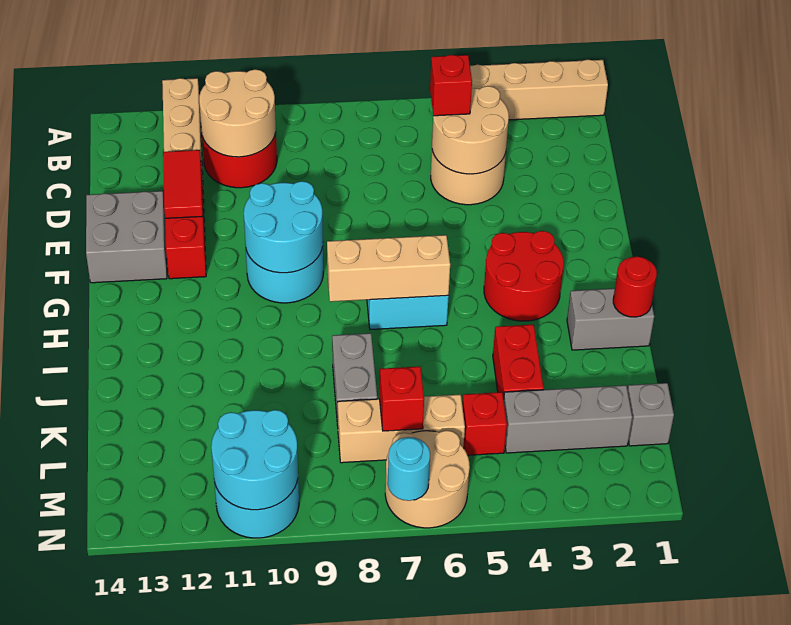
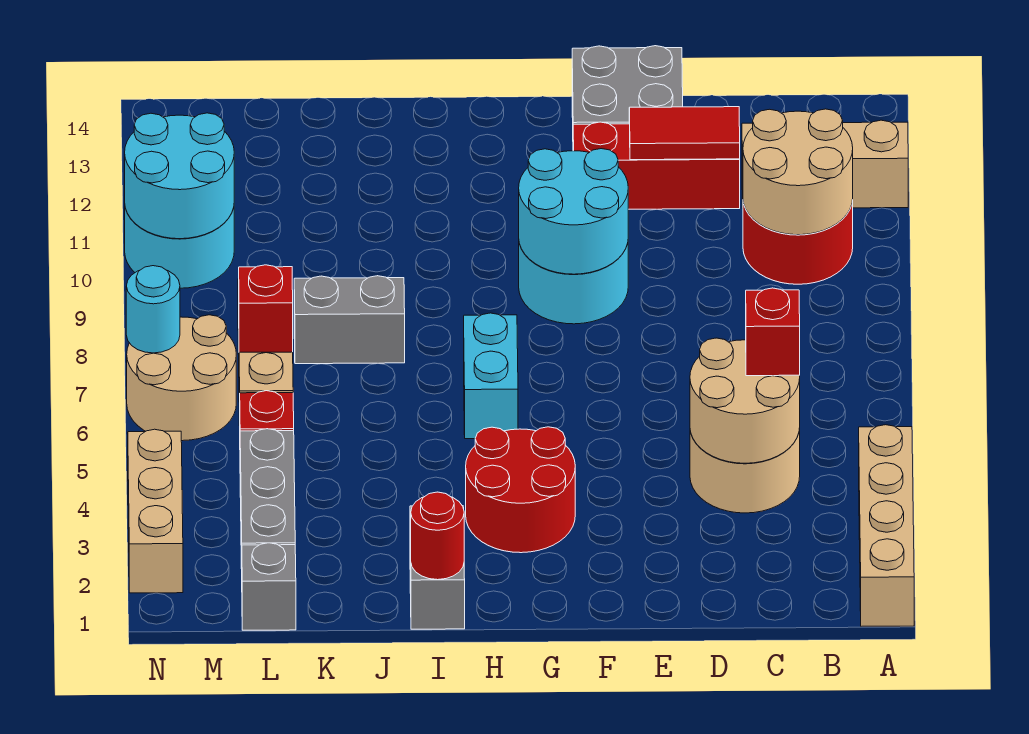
tan brick H6:H8 level 2 -> tan brick N2:N4 level 1
red brick J4:K4 level 1 -> none

